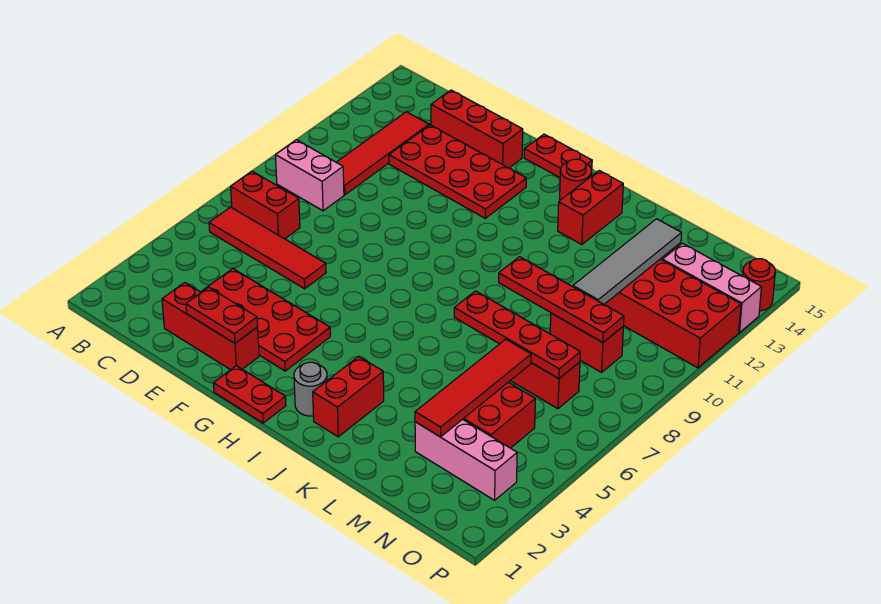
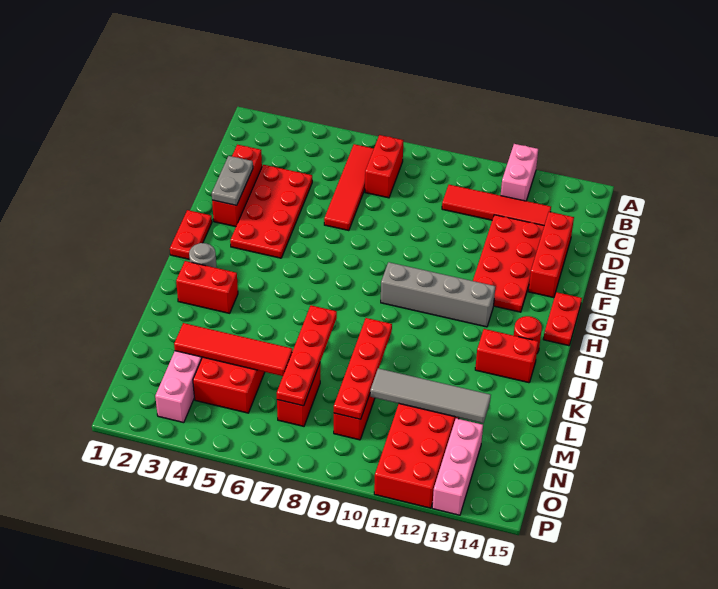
pink brick B9:C9 level 1 -> pink brick A12:B12 level 1
red plate E2:F2 level 2 -> grey plate E2:F2 level 2
none -> grey brick H9:H12 level 1
red round brick P14 level 1 -> none

